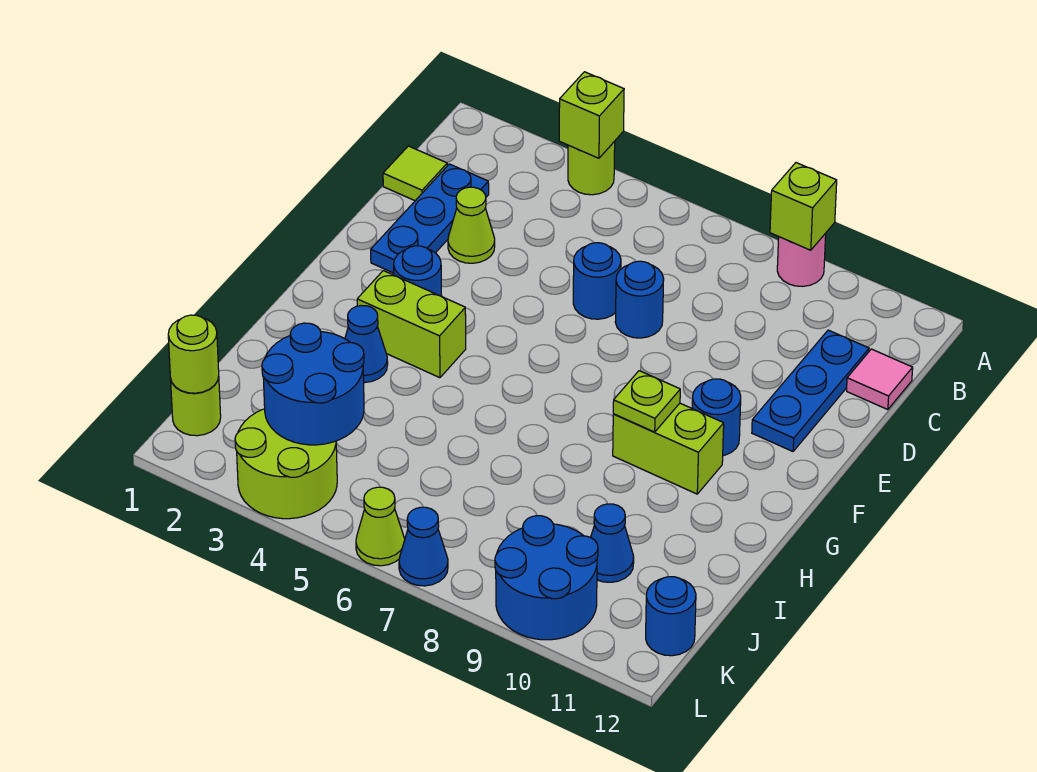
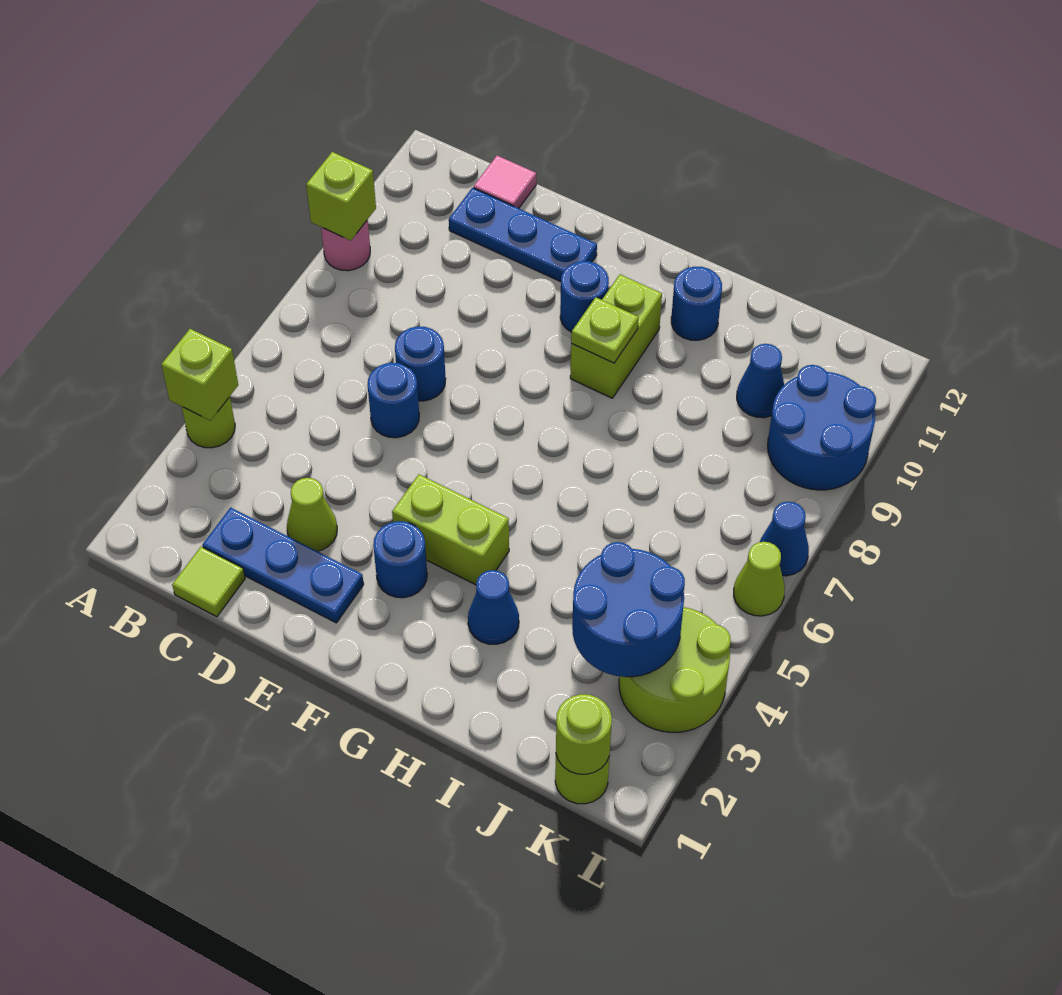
lime brick G3:G4 level 1 -> lime brick F4:G4 level 1
blue round brick K12 level 1 -> blue round brick H11 level 1

